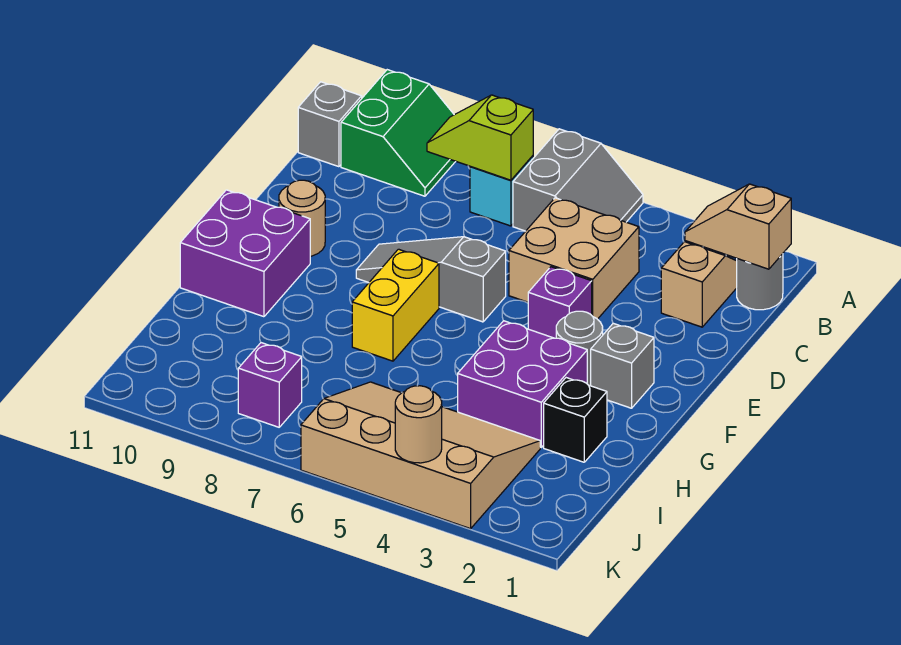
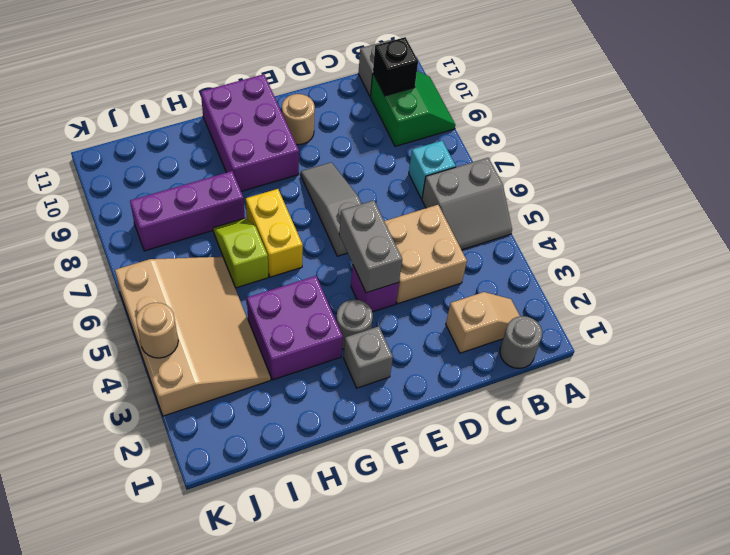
green slope A9:B10 level 1 top 10 -> green slope A9:B10 level 1 top B
tan slope B1:B2 level 2 top 1 -> none
lime slope B7:B8 level 2 top 7 -> lime slope H6:H7 level 1 top 6
none -> grey brick E4:E5 level 2
yellow brick F7:G7 level 1 -> yellow brick G6:G7 level 1
purple brick F10:G11 level 1 -> purple brick F9:G11 level 1
black brick H2 level 1 -> black brick B10 level 2
purple brick J8 level 1 -> purple brick H8:J8 level 1

